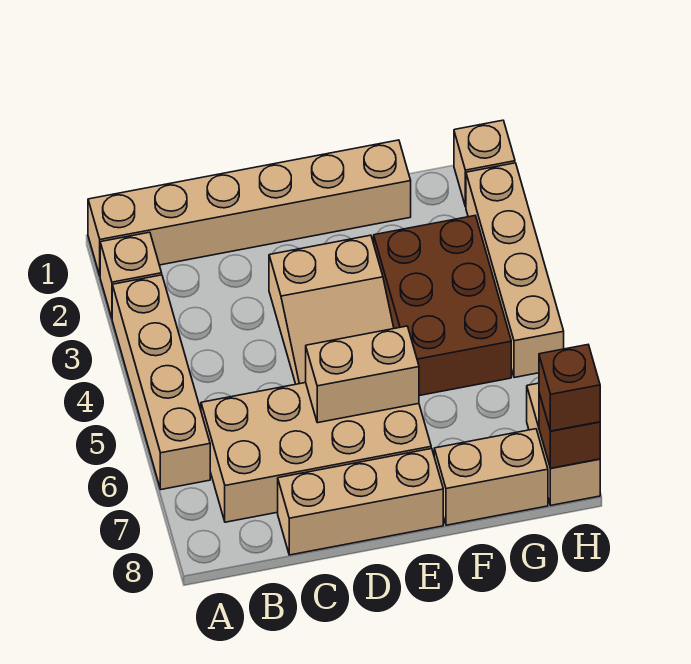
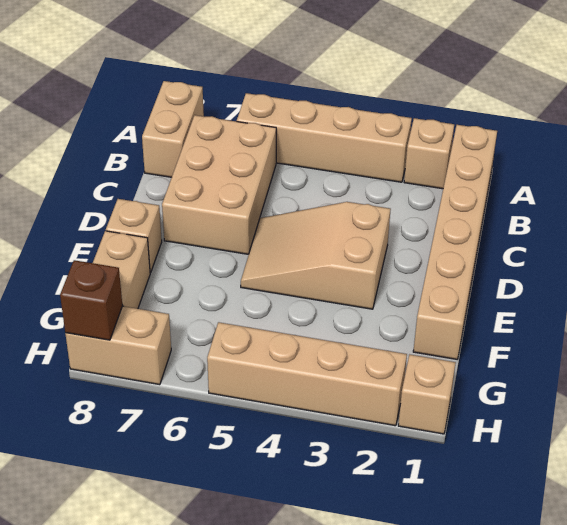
tan brick B6:E7 level 1 -> tan brick B6:D7 level 1
tan brick C8:E8 level 1 -> tan brick E8 level 1
tan brick D6:E6 level 2 -> tan brick A8:B8 level 1
brown brick F3:G5 level 1 -> none
brown brick H8 level 3 -> none

